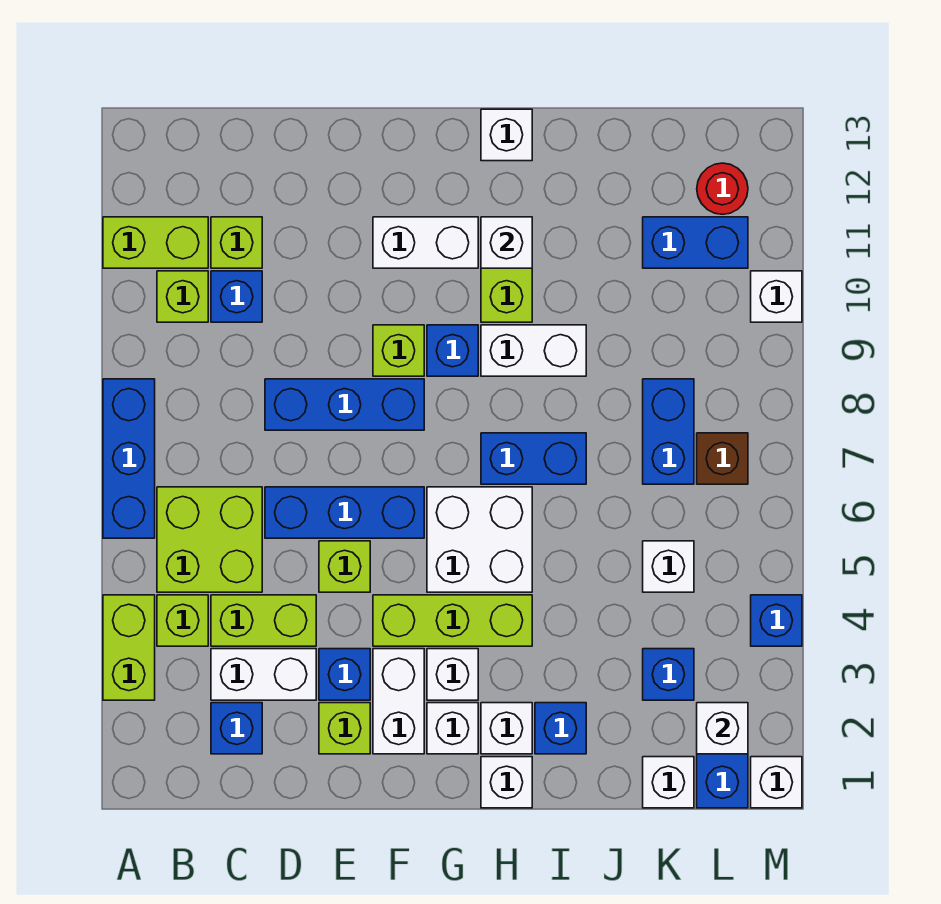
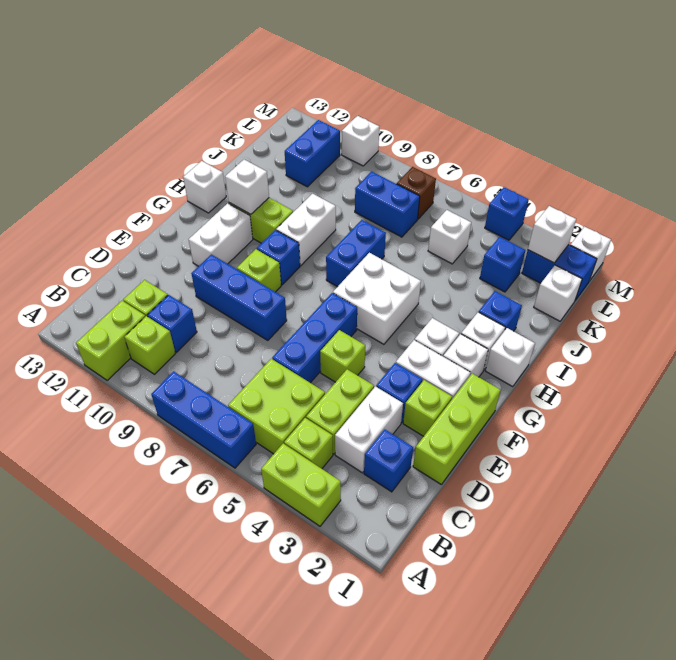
blue brick D8:F8 level 1 -> blue brick E8:E10 level 1
lime brick F4:H4 level 1 -> lime brick D1:F1 level 1
red round brick L12 level 1 -> none

